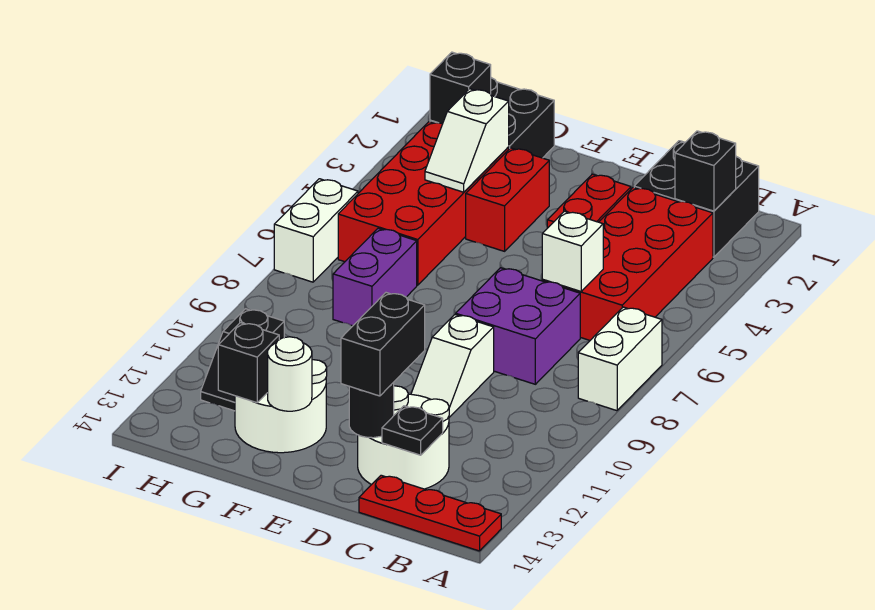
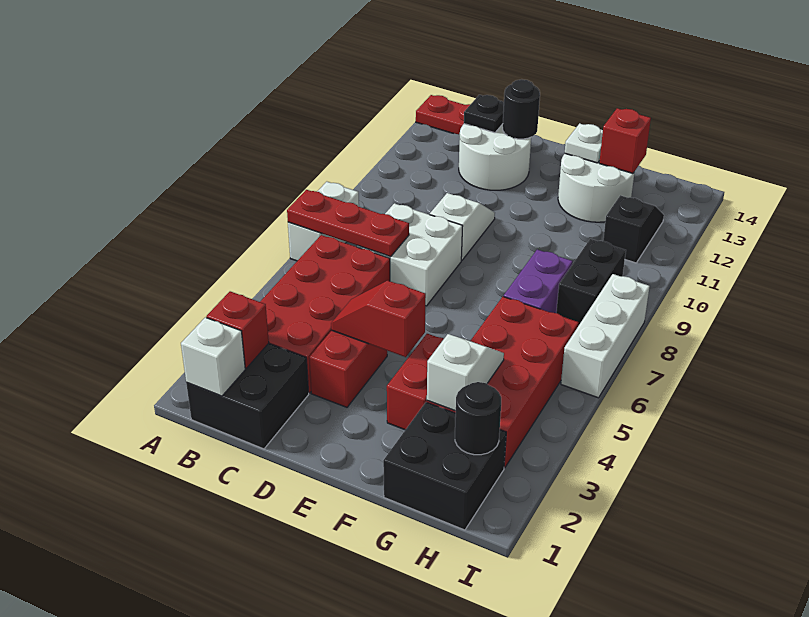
none -> red plate A7:C7 level 2
black brick B2 level 2 -> red brick B2 level 2
white brick C6 level 2 -> white brick B1 level 2
purple brick C7:D8 level 1 -> white brick C7:D8 level 1
none -> red slope D4:E4 level 2 top E
black brick D12:D13 level 3 -> black brick H8:H9 level 1
white round brick F13 level 2 -> white plate F13 level 2
black brick G13 level 2 -> red brick G13 level 2
black brick H2 level 2 -> black round brick H2 level 2
white brick I6:I7 level 1 -> white brick I6:I8 level 1

